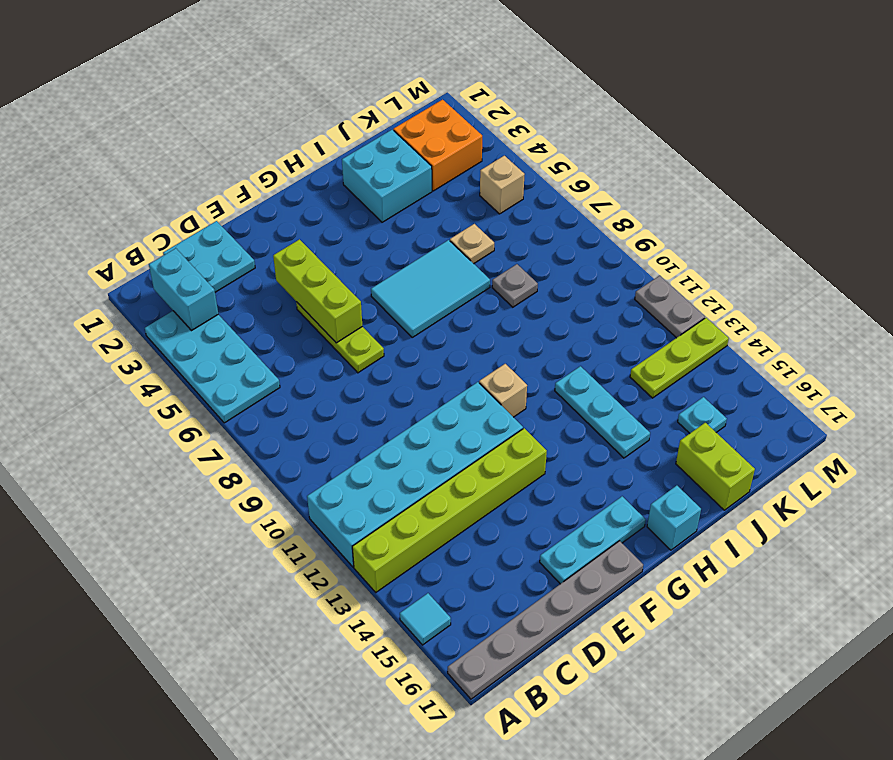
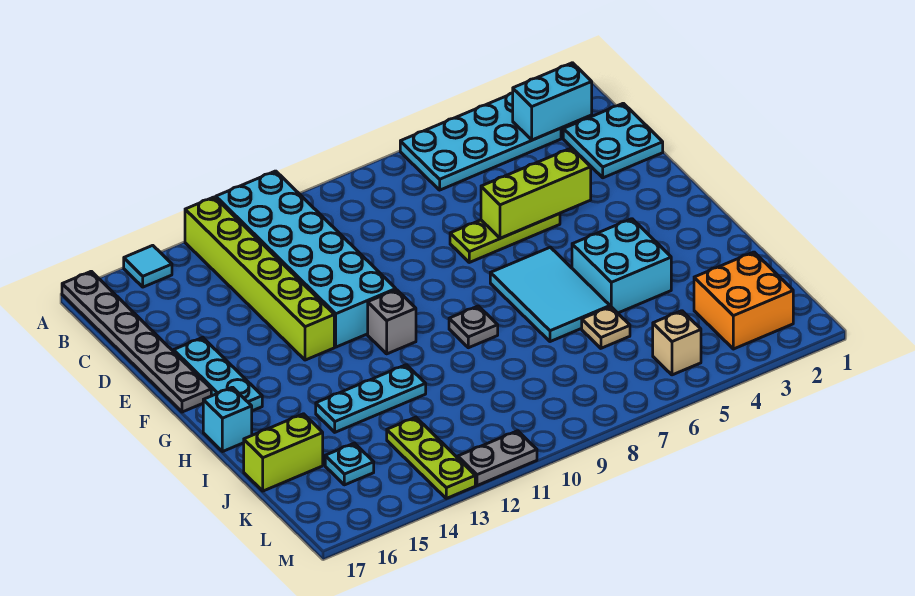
tan brick G11 level 1 -> grey brick G11 level 1
cyan brick I2:J3 level 1 -> cyan brick H4:I5 level 1
grey plate J8 level 1 -> grey plate H9 level 1

